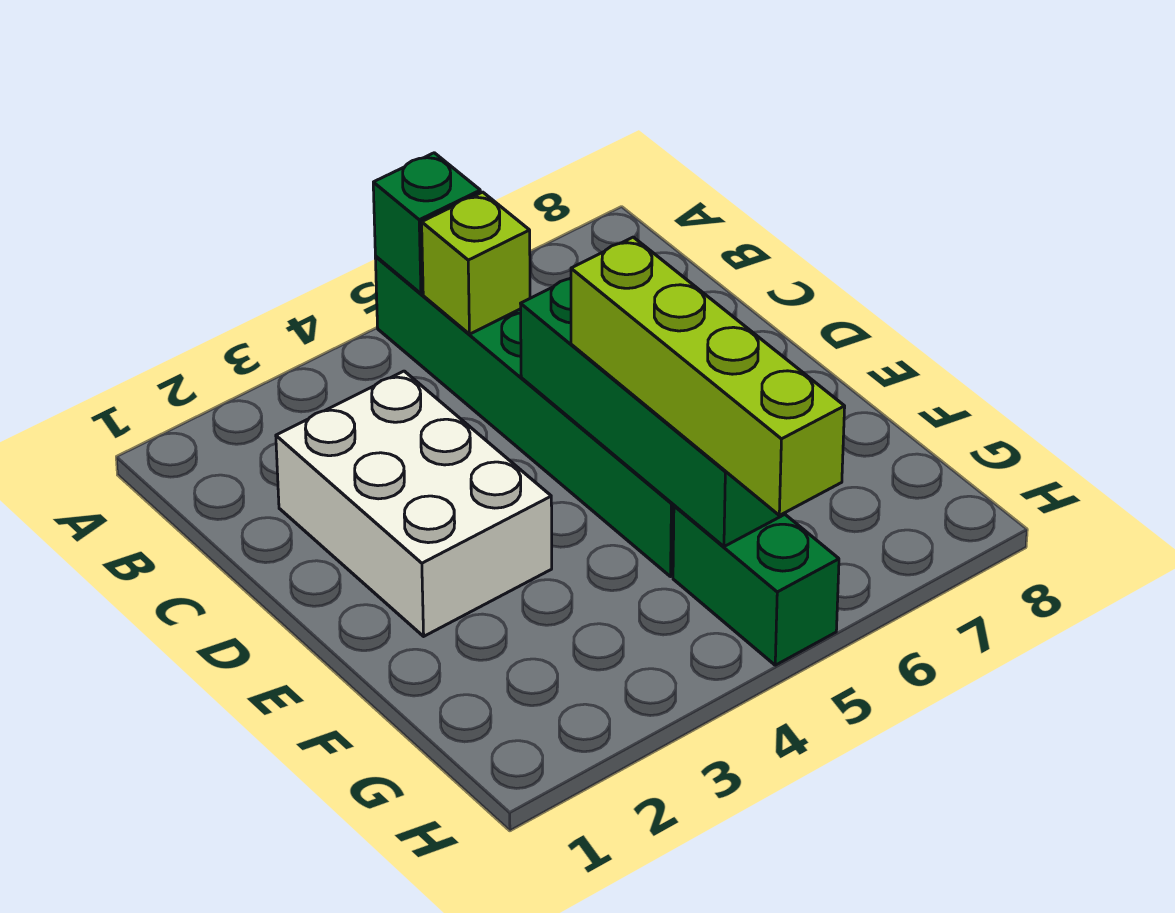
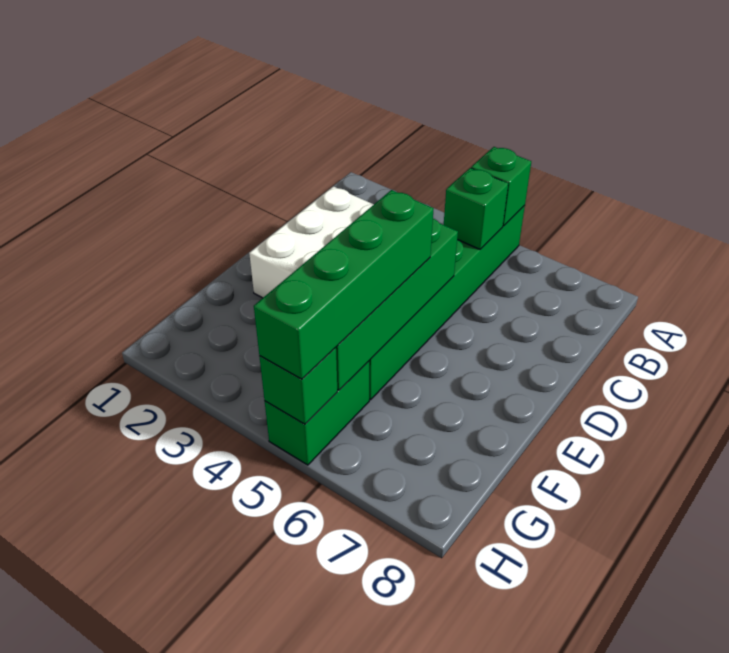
lime brick B5 level 2 -> green brick B5 level 2
lime brick E5:H5 level 3 -> green brick E5:H5 level 3
none -> green brick H5 level 2

